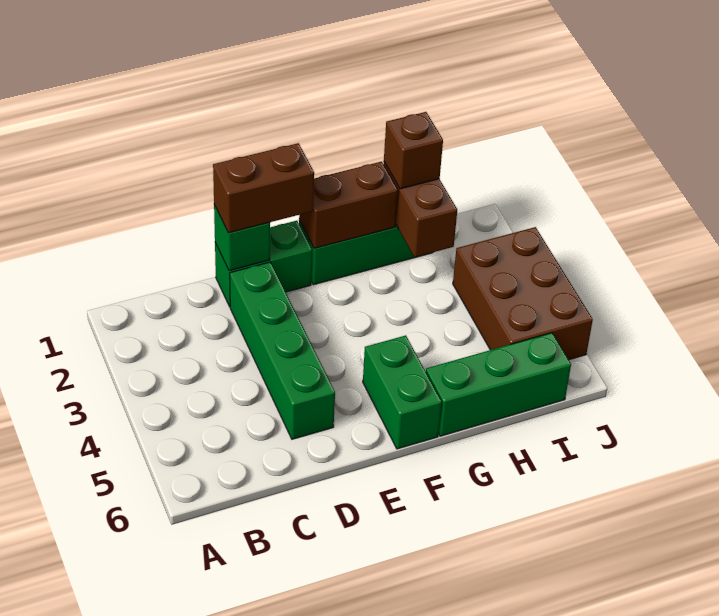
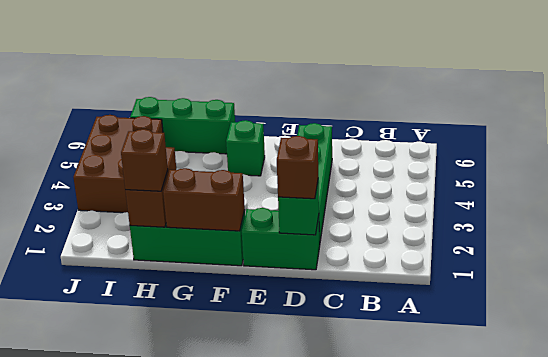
brown brick D1:E1 level 3 -> brown brick D1 level 3
green brick F5:F6 level 1 -> green brick F5 level 1

